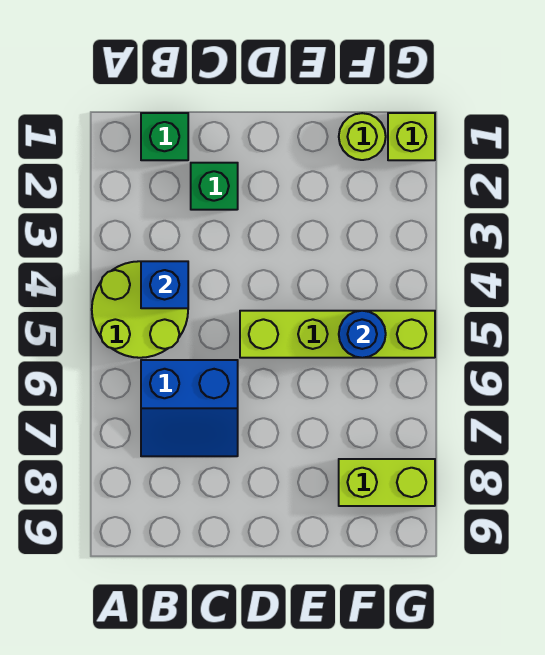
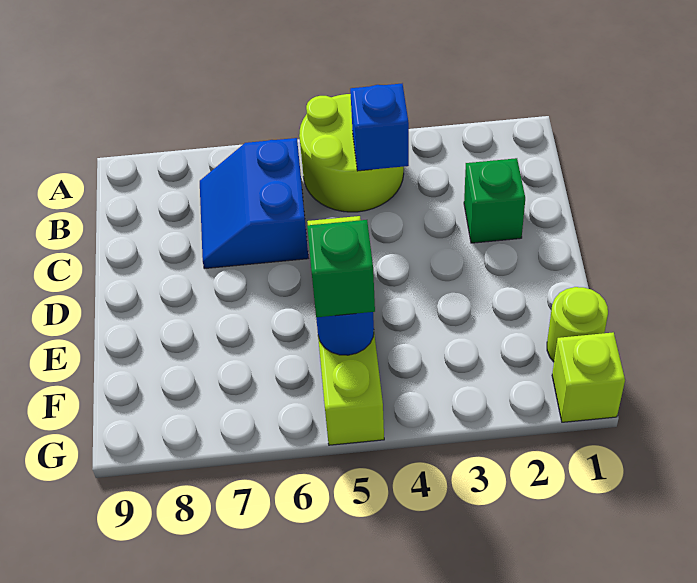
green brick B1 level 1 -> green brick F5 level 3
lime brick F8:G8 level 1 -> none

